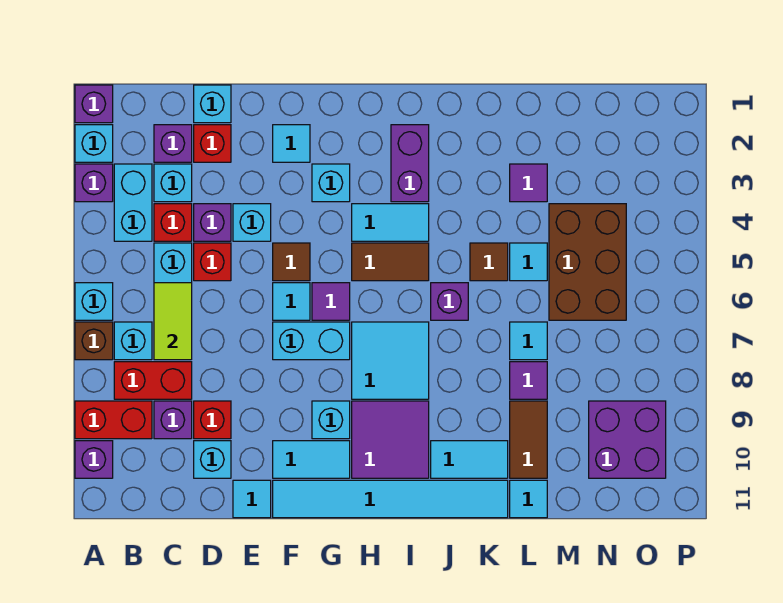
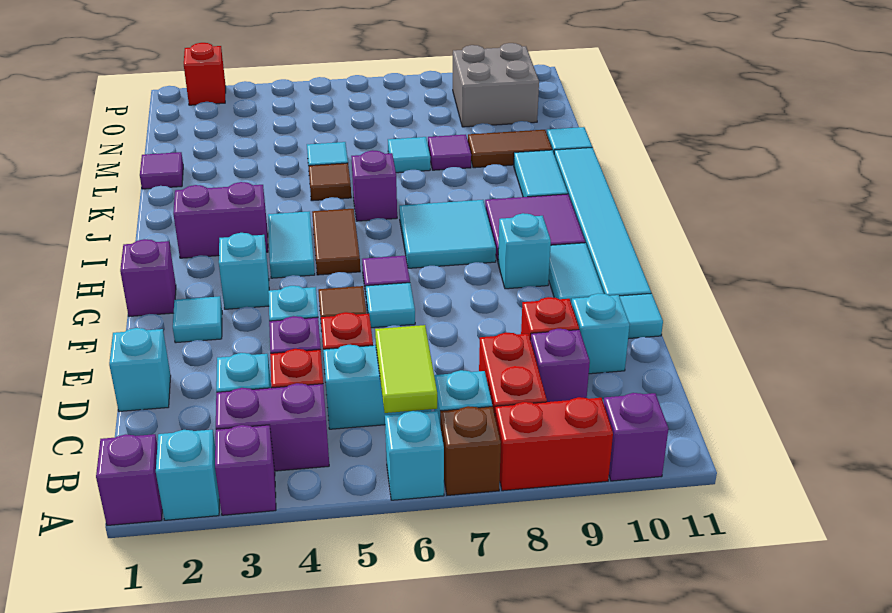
red brick A9:B9 level 1 -> red brick A8:A9 level 1
cyan brick B3:B4 level 1 -> purple brick B3:B4 level 1
purple brick C2 level 1 -> purple brick G1 level 1
lime tile C6:C7 level 2 -> lime tile B6:C6 level 2
red brick D2 level 1 -> red brick P2 level 1
cyan brick F7:G7 level 1 -> none
purple tile L3 level 1 -> purple tile L1 level 1
brown brick M4:N6 level 1 -> none
purple brick N9:O10 level 1 -> grey brick N9:O10 level 1

